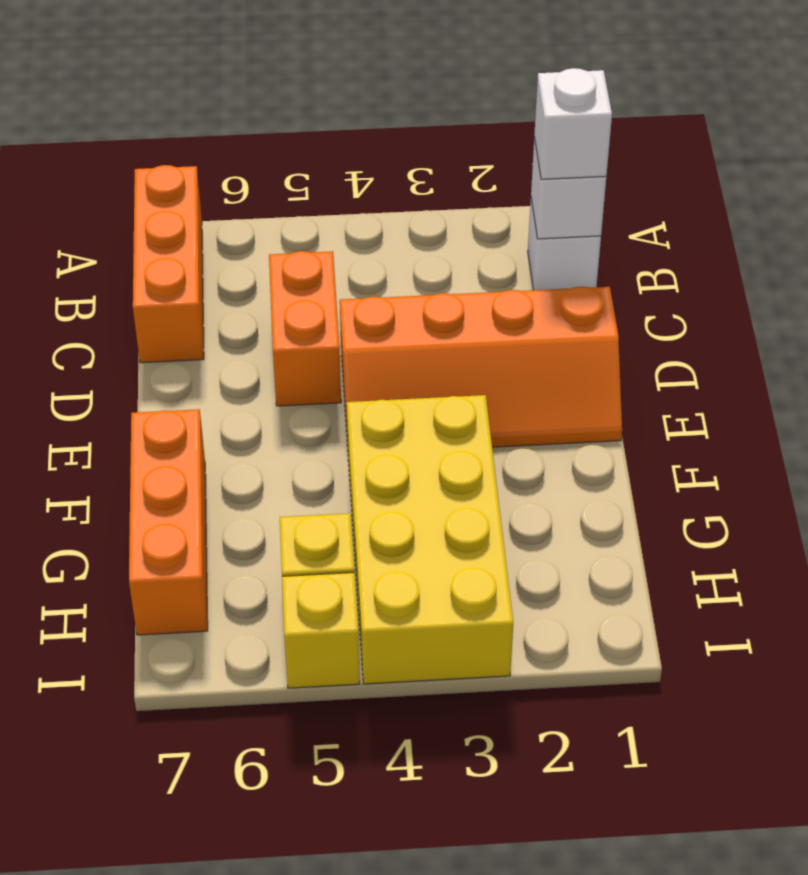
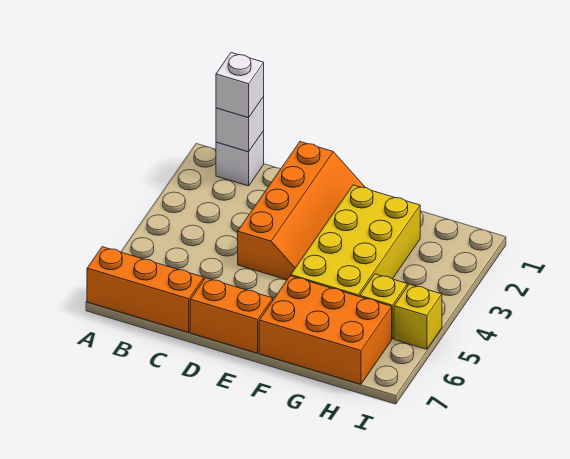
orange brick C5:D5 level 1 -> orange brick D7:E7 level 1
yellow brick F3:I4 level 1 -> yellow brick F2:G5 level 1
orange brick F7:H7 level 1 -> orange brick F6:H7 level 1

